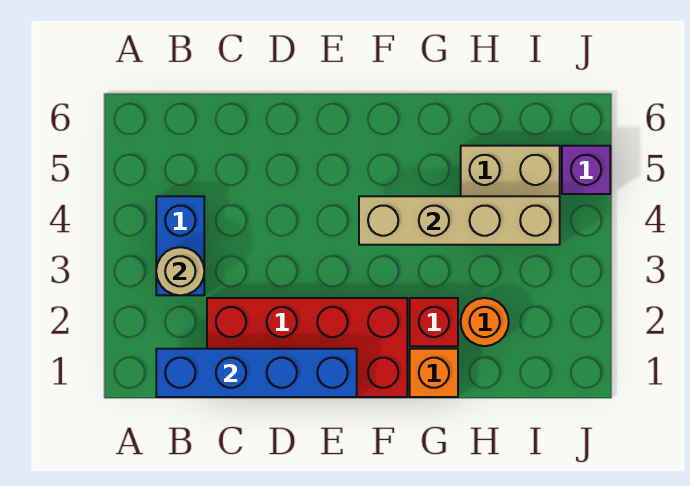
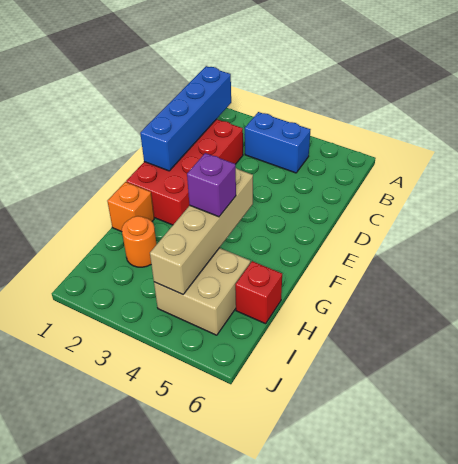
tan round brick B3 level 2 -> none
red brick G2 level 1 -> red brick H6 level 1
purple brick J5 level 1 -> purple brick G4 level 3

